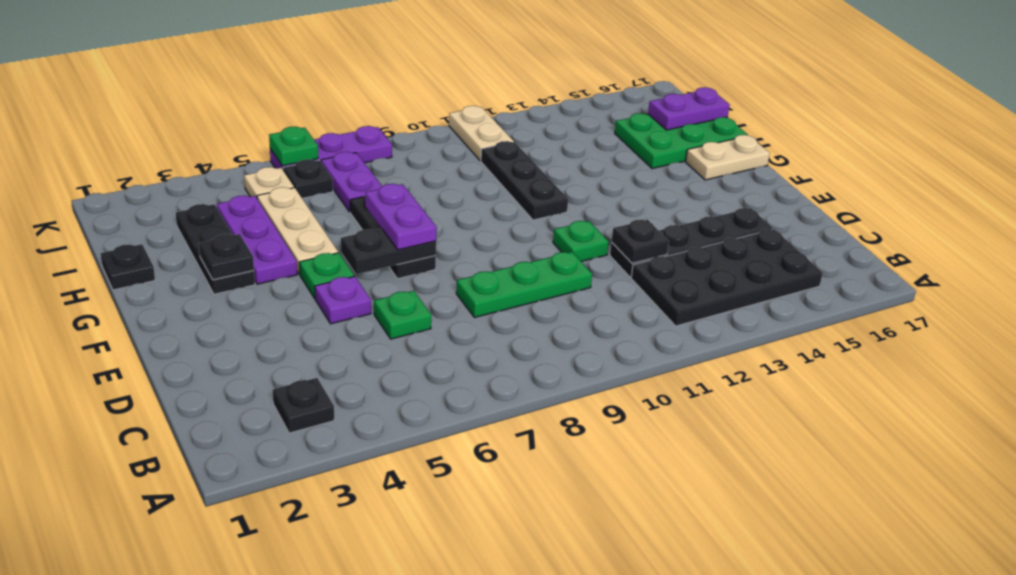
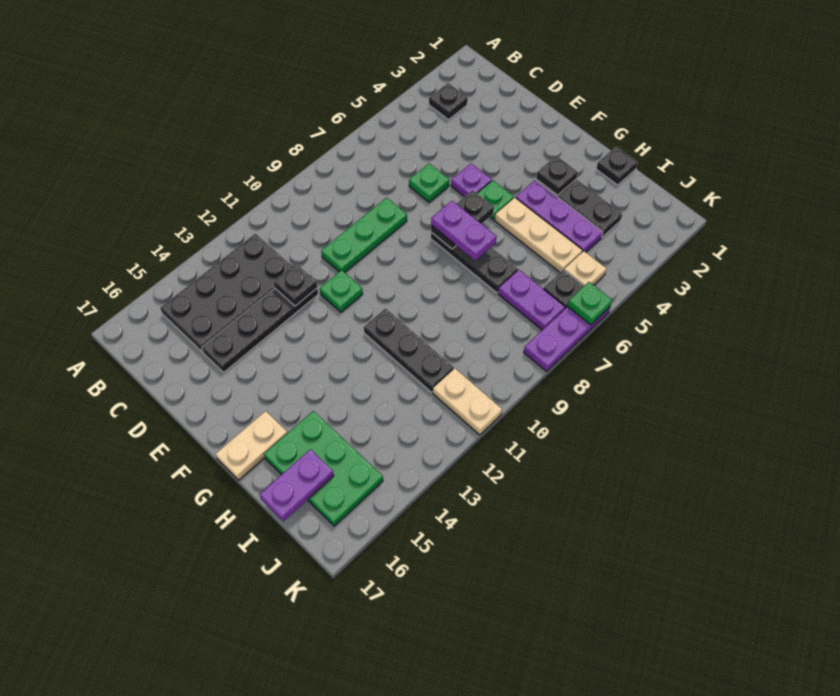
green plate H15:I17 level 1 -> green plate H15:J16 level 1

